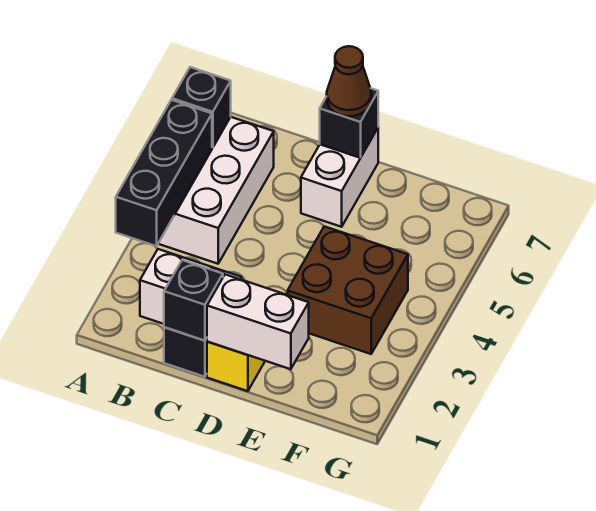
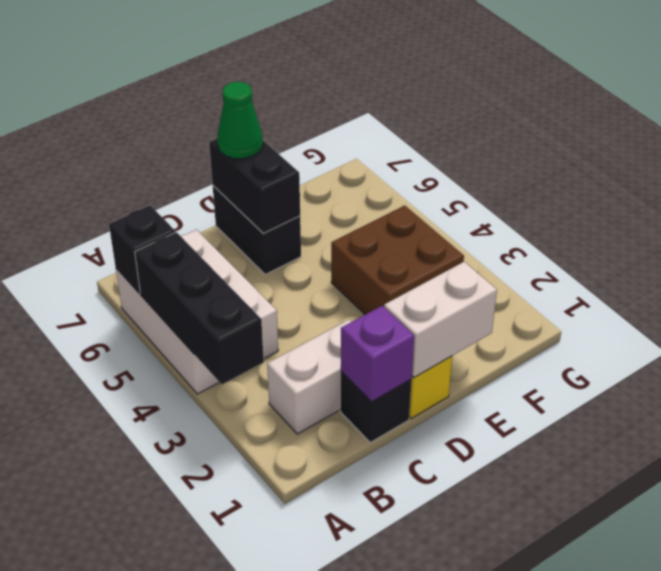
black brick C1 level 2 -> purple brick C1 level 2
white brick D6:D7 level 1 -> black brick D6:D7 level 1
black brick D7 level 2 -> black brick D6:D7 level 2
brown cone D7 level 3 -> green cone D7 level 3

